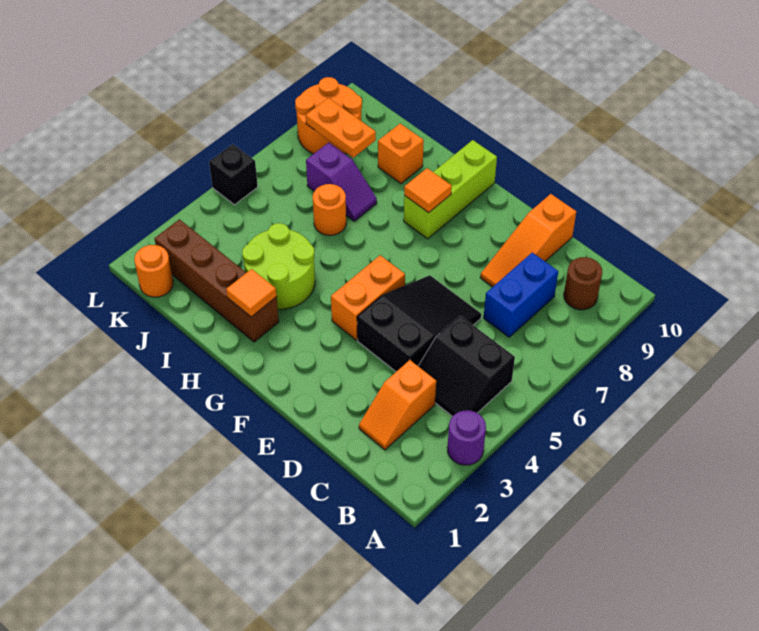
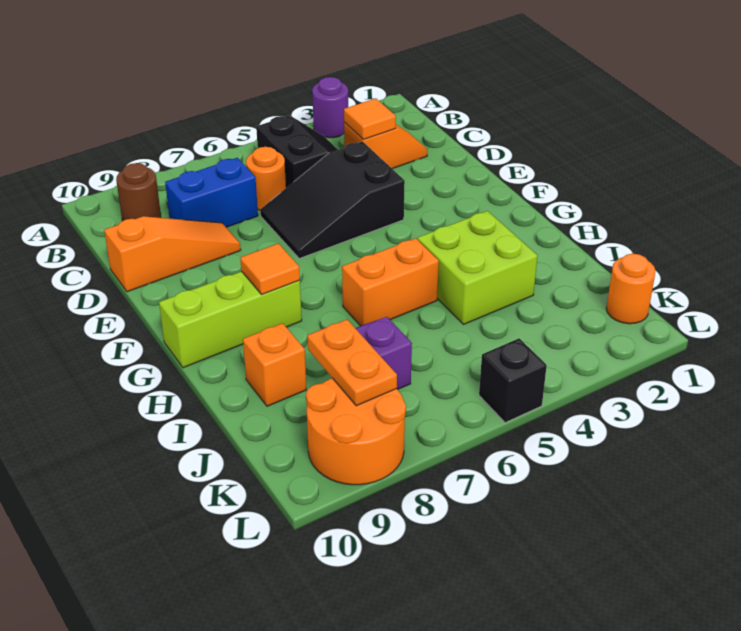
orange brick F4:F5 level 1 -> orange brick H5:H6 level 1
brown brick H2:K2 level 1 -> none
orange tile H2 level 2 -> orange tile C3 level 2
lime round brick H3:I4 level 1 -> lime brick H3:I4 level 1
orange round brick I6 level 1 -> orange round brick C6 level 1

